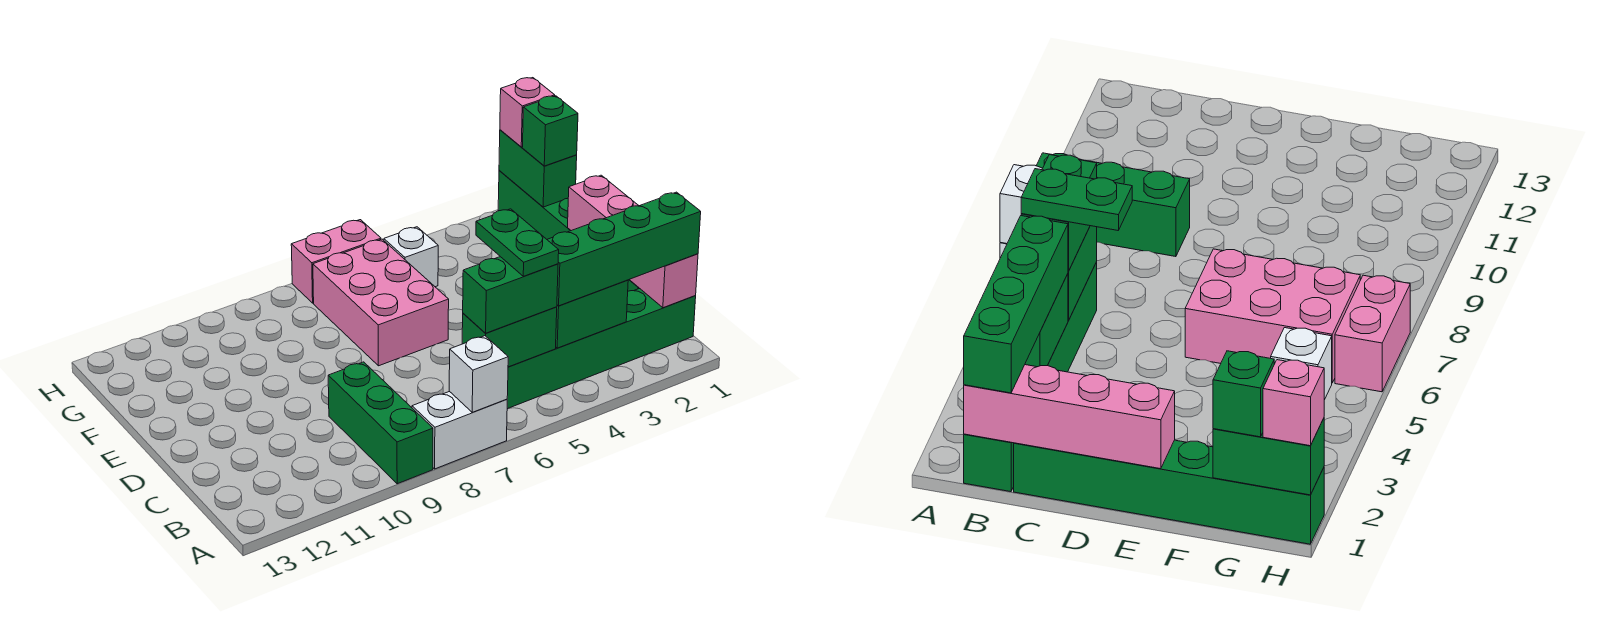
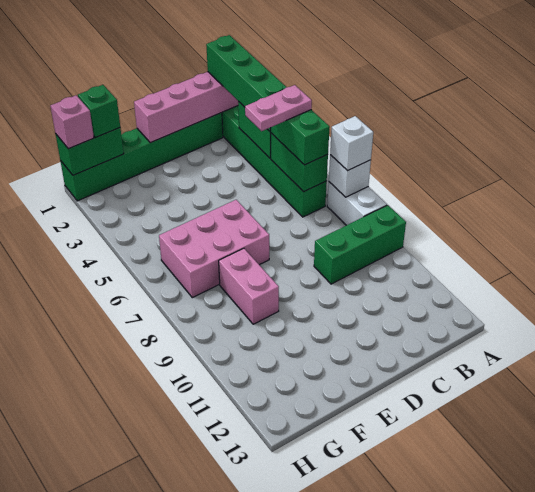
green plate B5:C5 level 4 -> pink plate B5:C5 level 4
white brick G5 level 1 -> white brick A7 level 3
pink brick H6:H7 level 1 -> pink brick F8:F9 level 1

